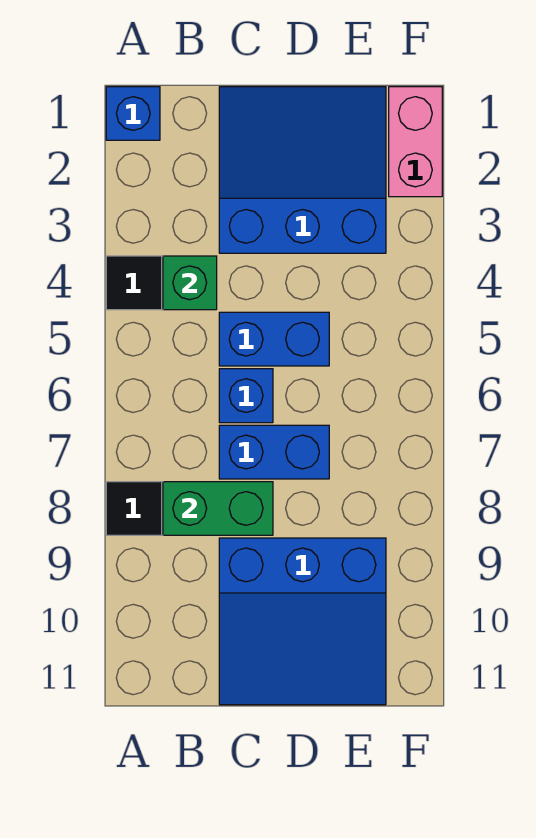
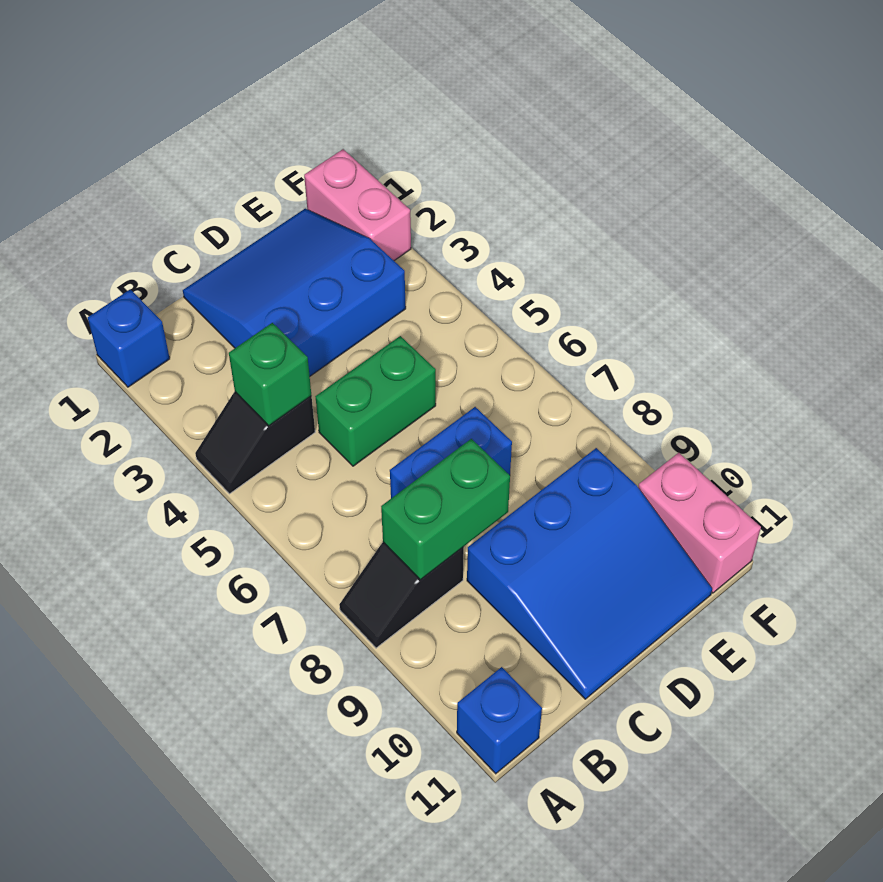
blue brick C5:D5 level 1 -> green brick C5:D5 level 1
blue brick C6 level 1 -> blue brick A11 level 1
none -> pink brick F10:F11 level 1

